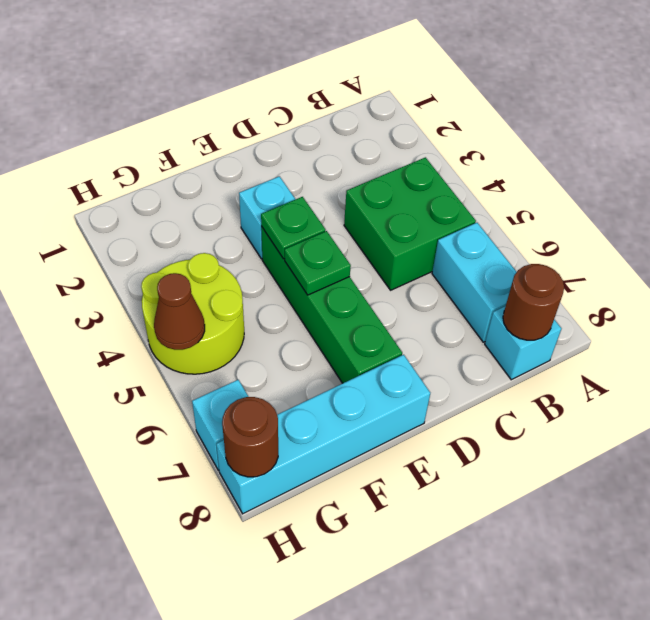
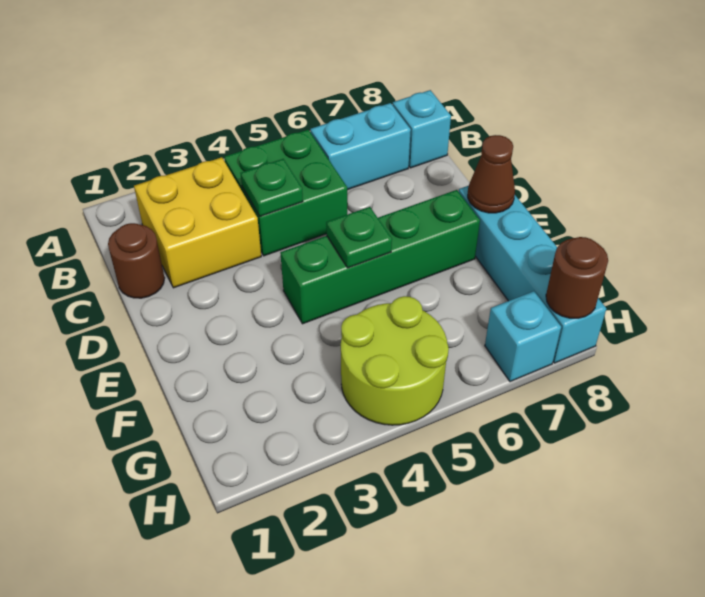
none -> yellow brick B2:C3 level 1
brown round brick B8 level 2 -> brown round brick C1 level 1
cyan brick E3 level 1 -> none
green plate E4 level 2 -> green plate C4 level 2
brown cone H5 level 2 -> brown cone E8 level 2

